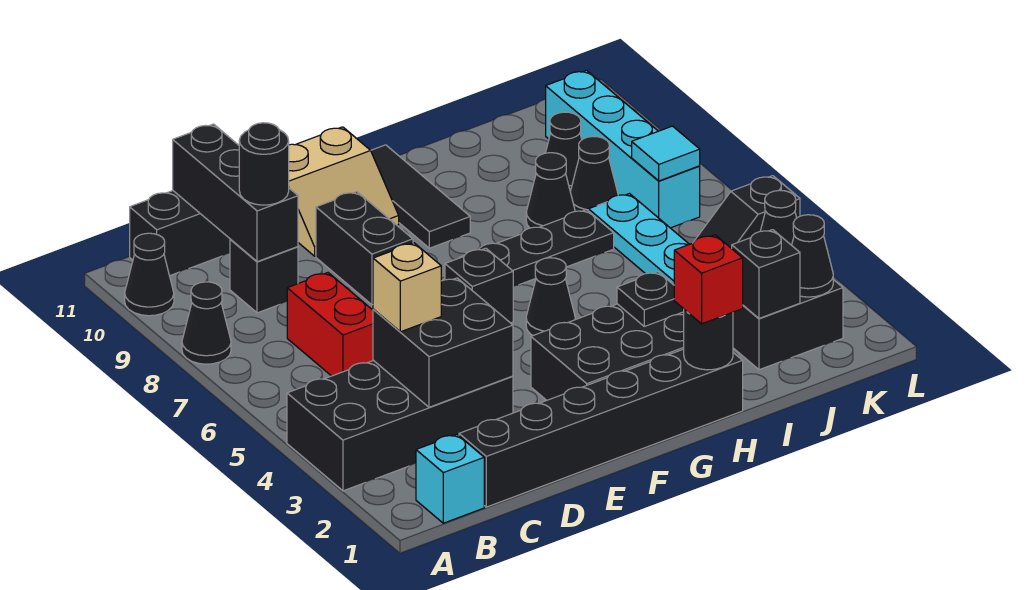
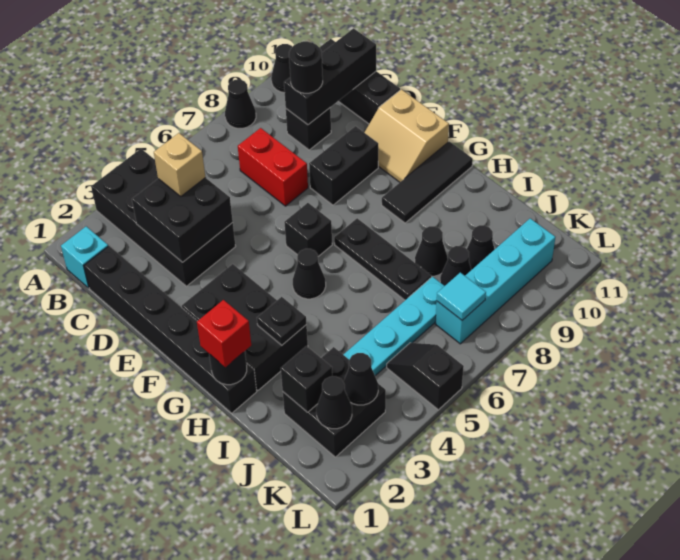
red brick C6:C7 level 1 -> red brick C7:D7 level 1

